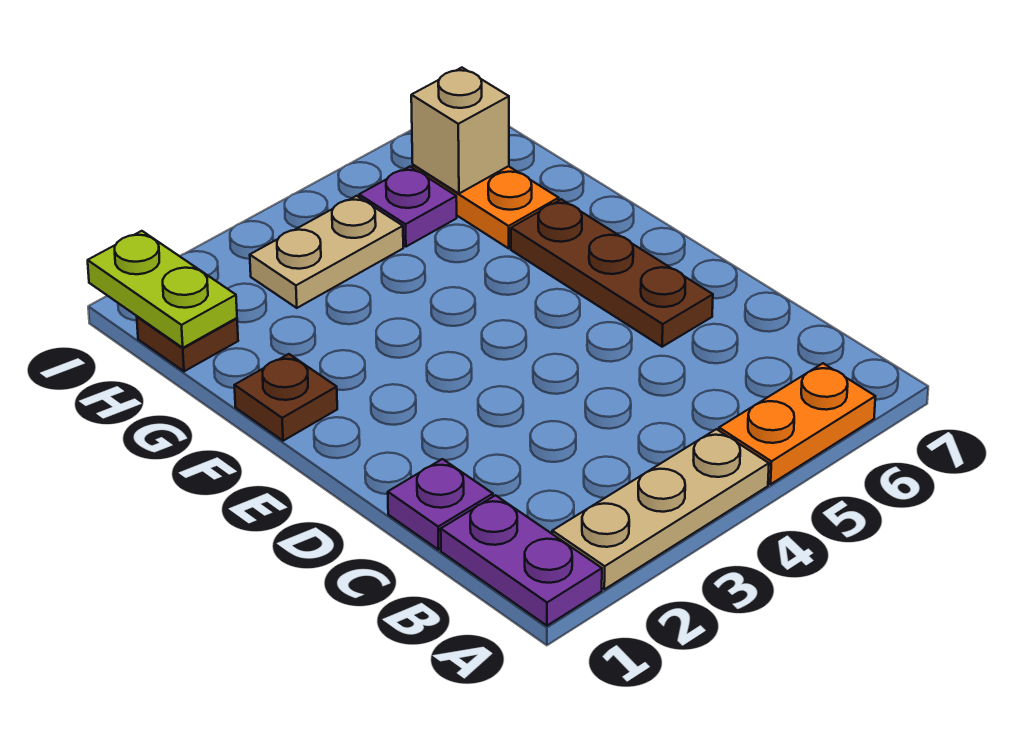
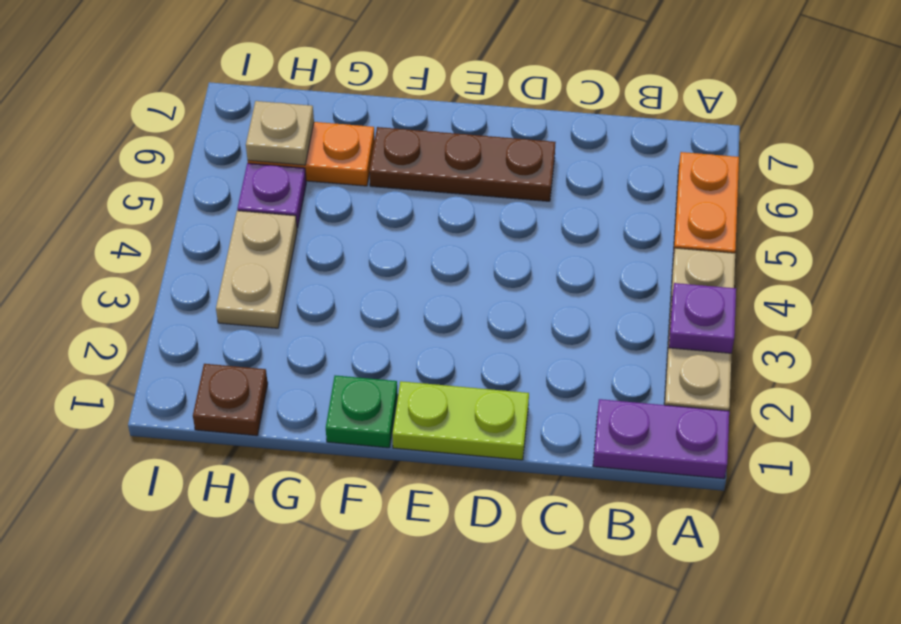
purple plate C1 level 1 -> purple plate A3 level 2
brown plate F1 level 1 -> green plate F1 level 1
lime plate H1:I1 level 2 -> lime plate D1:E1 level 1
tan brick H6 level 2 -> tan plate H6 level 2

